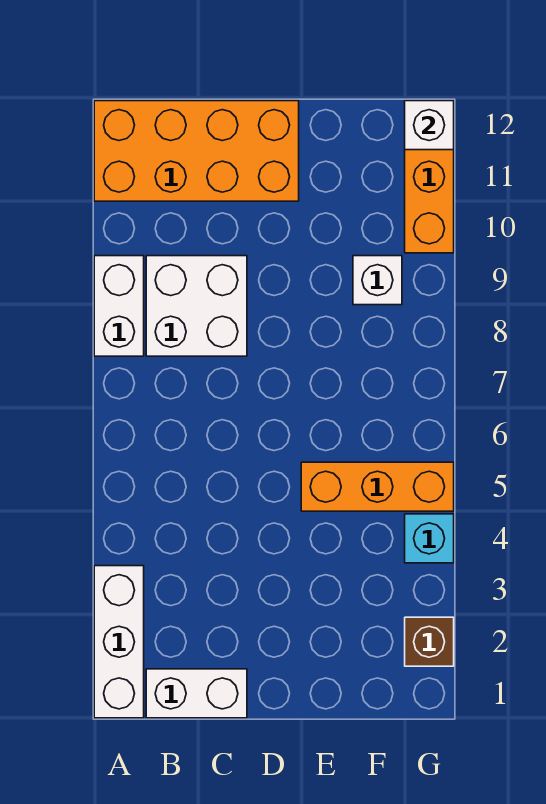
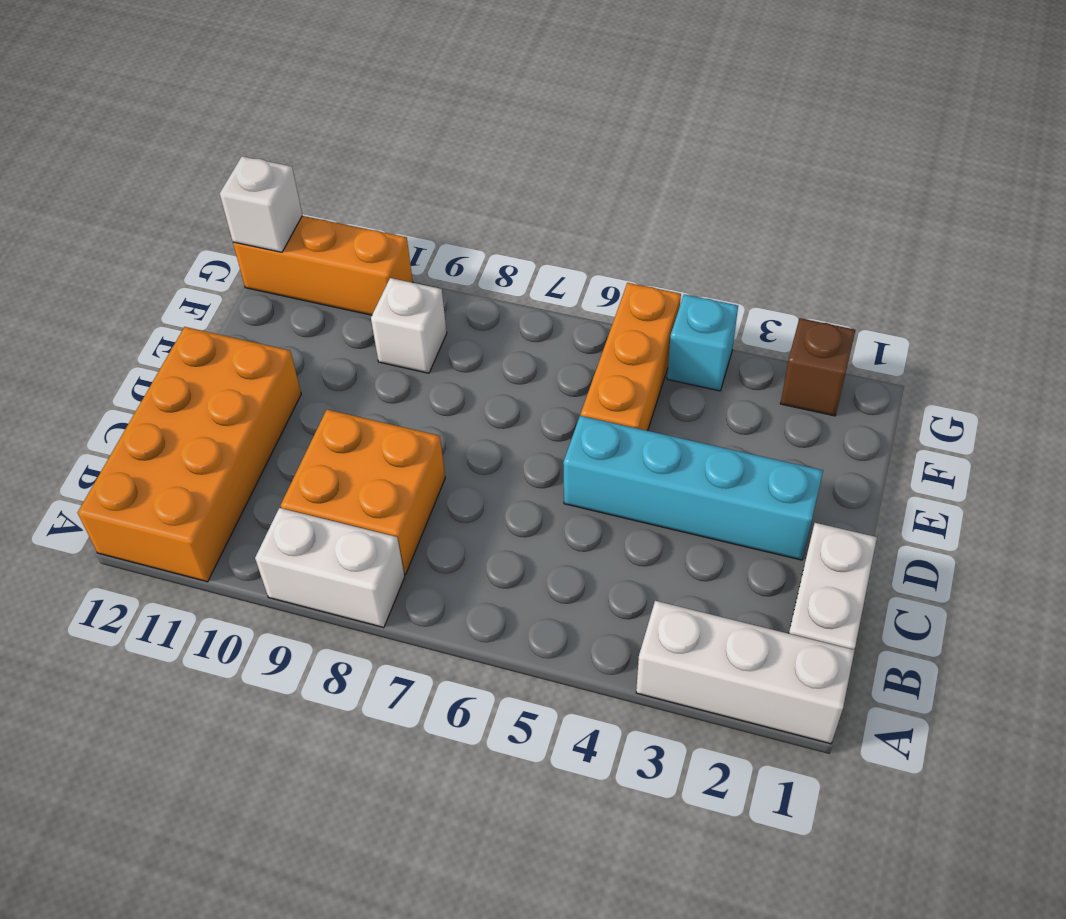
white brick B8:C9 level 1 -> orange brick B8:C9 level 1
none -> cyan brick D2:D5 level 1

